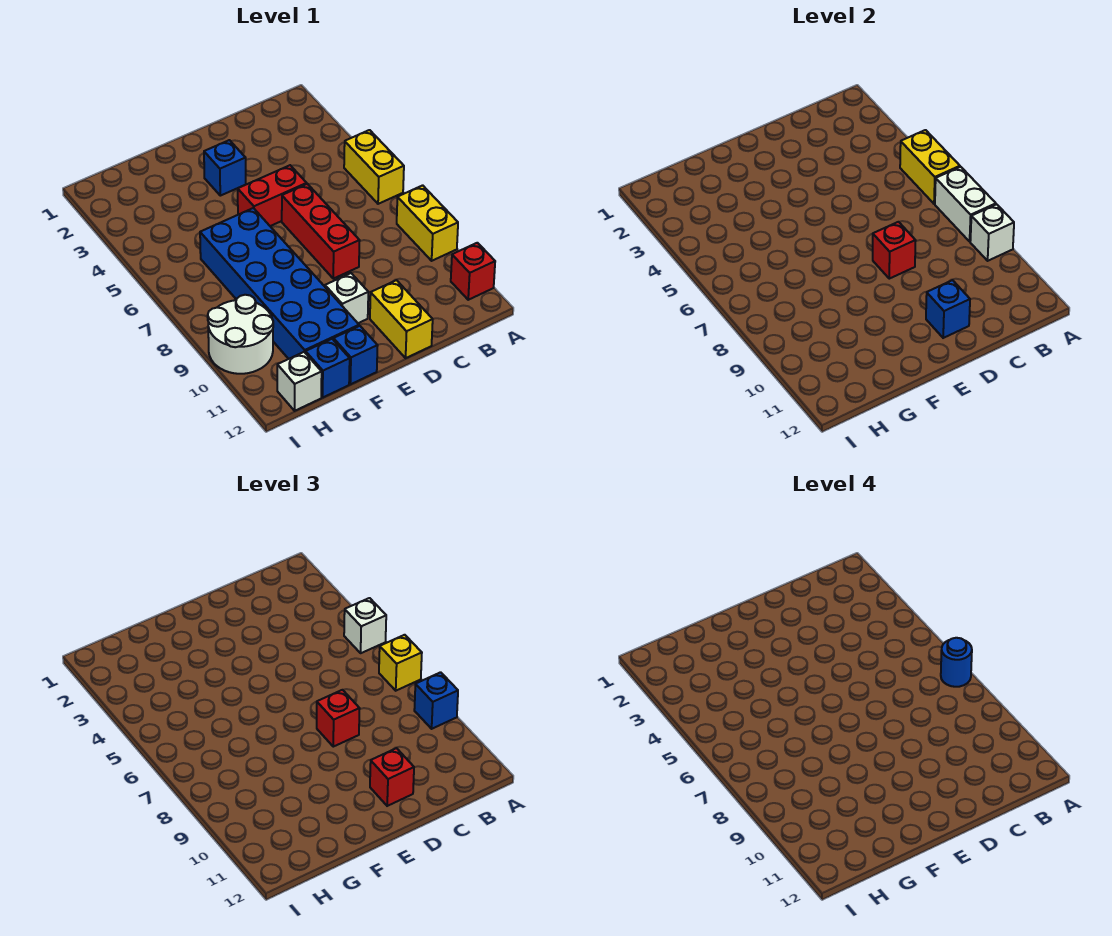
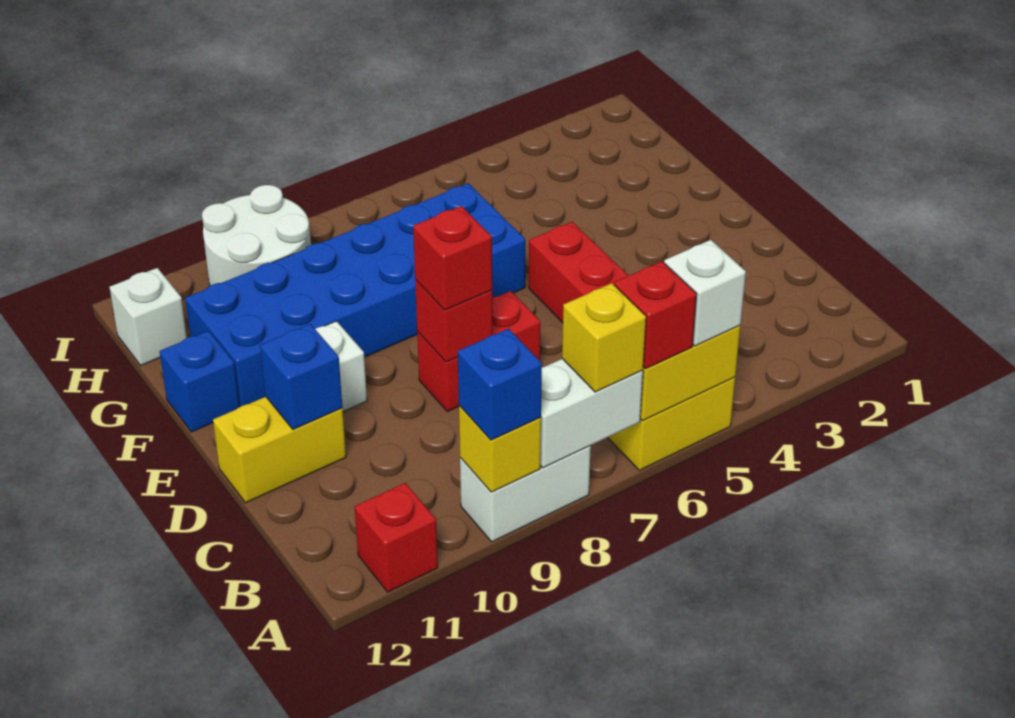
blue round brick A7 level 4 -> none
yellow brick A8:A9 level 1 -> white brick A8:A9 level 1
white brick A9 level 2 -> yellow brick A9 level 2
red brick D6:D8 level 1 -> red brick D7:D8 level 1
red brick D11 level 3 -> red brick A6 level 3
blue brick E3 level 1 -> none
blue brick G12 level 1 -> none

